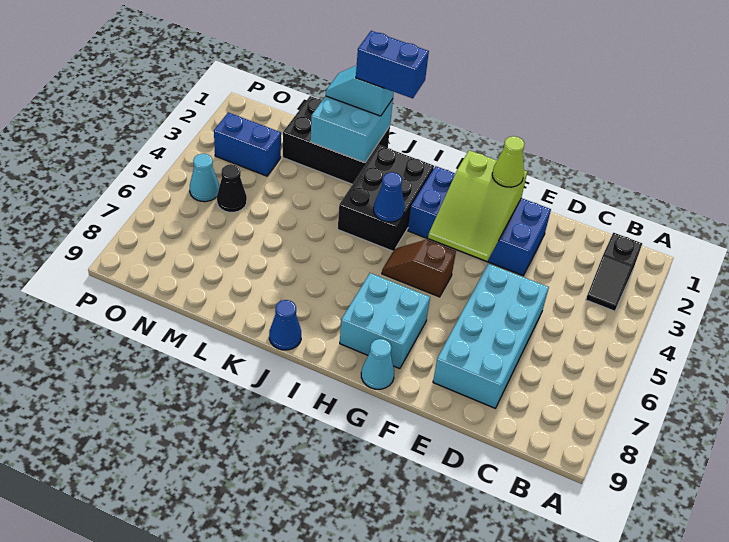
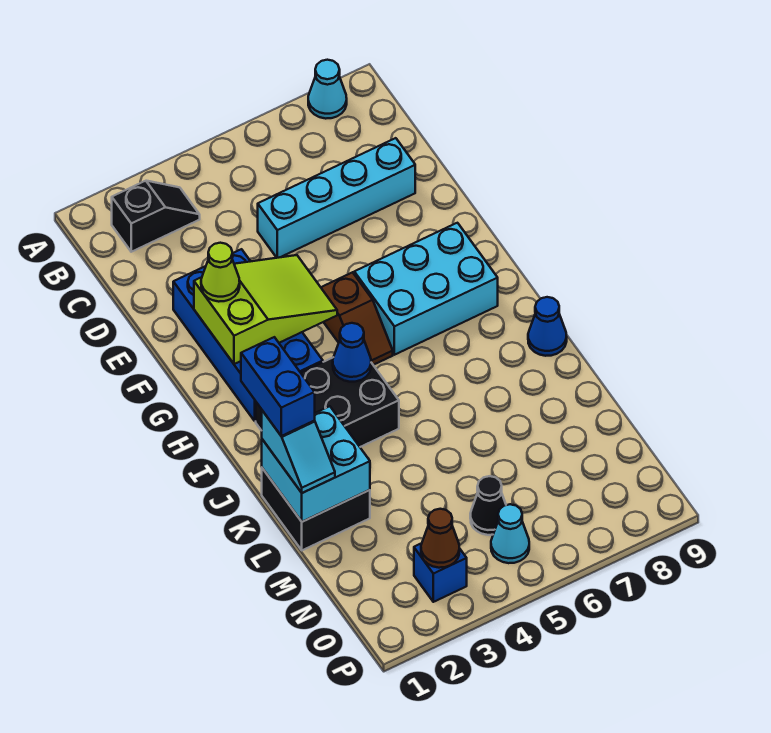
cyan brick D5:E8 level 1 -> cyan brick D5:D8 level 1
cyan brick G7:H8 level 1 -> cyan brick G6:H8 level 1
cyan cone G9 level 1 -> cyan cone A8 level 1
black brick K1:M2 level 1 -> black brick K1:L2 level 1
blue brick N3:O3 level 1 -> blue brick O3 level 1
none -> brown cone O3 level 2

